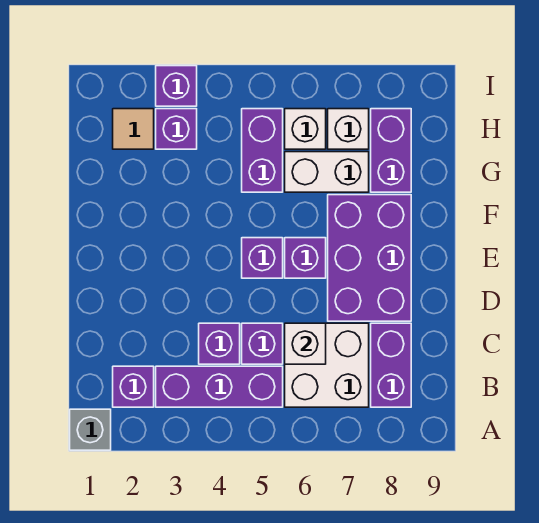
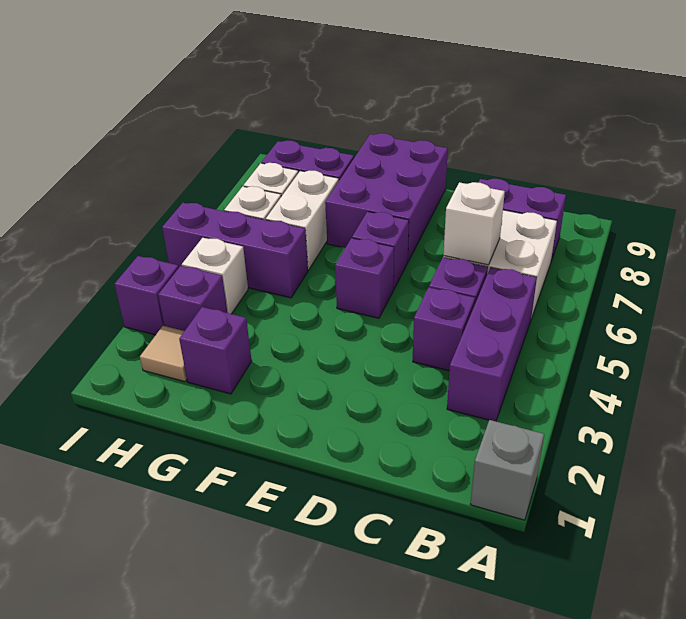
purple brick B2 level 1 -> purple brick G2 level 1
purple brick D7:F8 level 1 -> purple brick E7:F9 level 1
purple brick G5:H5 level 1 -> purple brick G5:I5 level 1
none -> white brick H4 level 1

